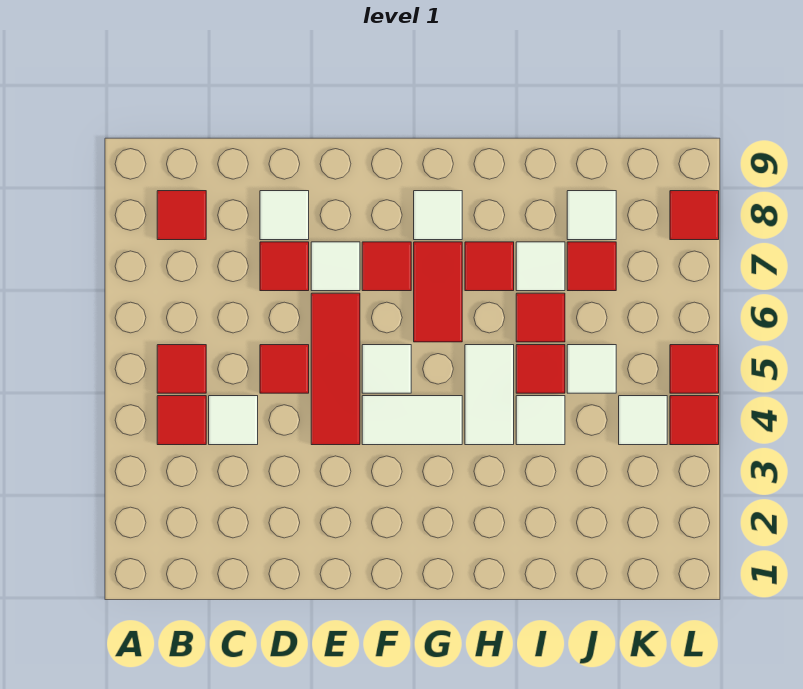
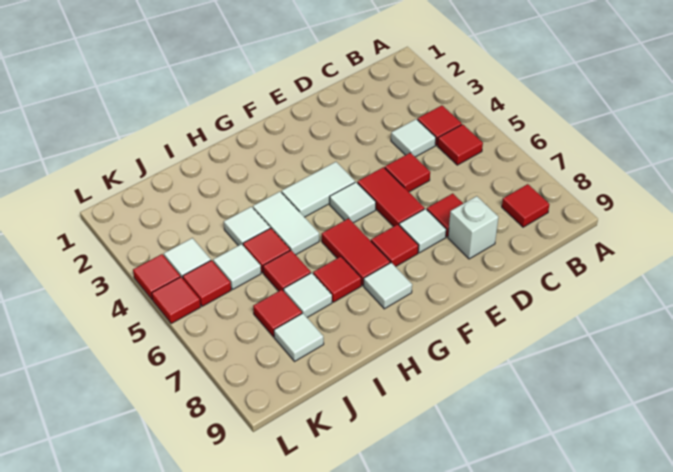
white tile D8 level 1 -> white brick D8 level 1
red tile E4:E6 level 1 -> red tile E5:E6 level 1
red tile L8 level 1 -> red tile K5 level 1

